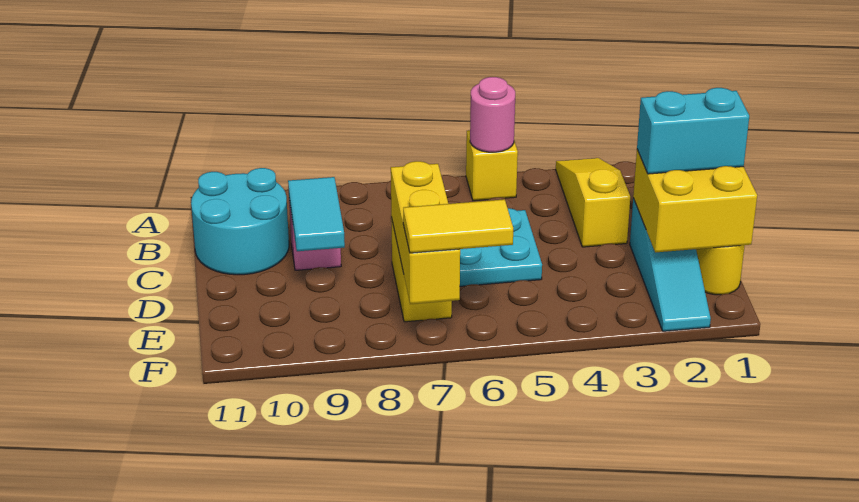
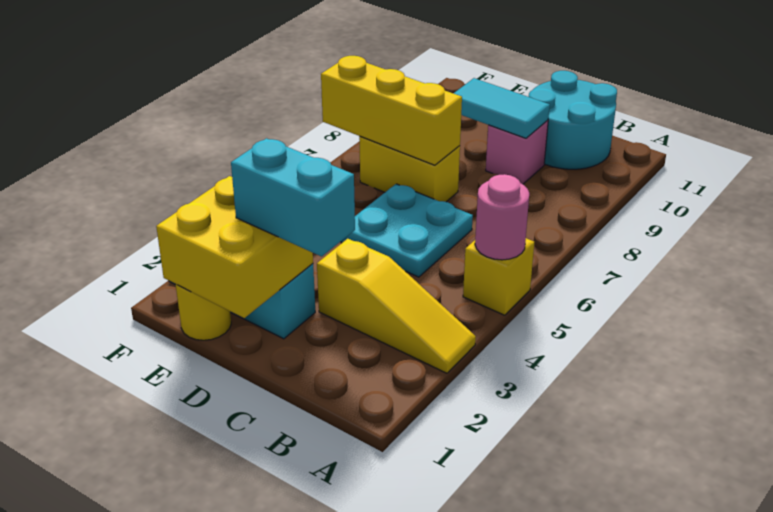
cyan brick D1:D2 level 3 -> cyan brick C2:D2 level 3
yellow tile F6:F7 level 3 -> none

